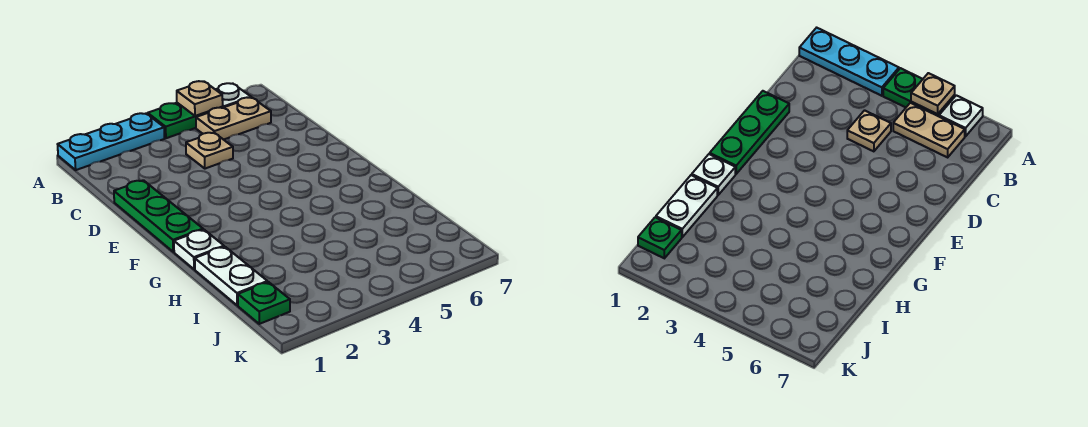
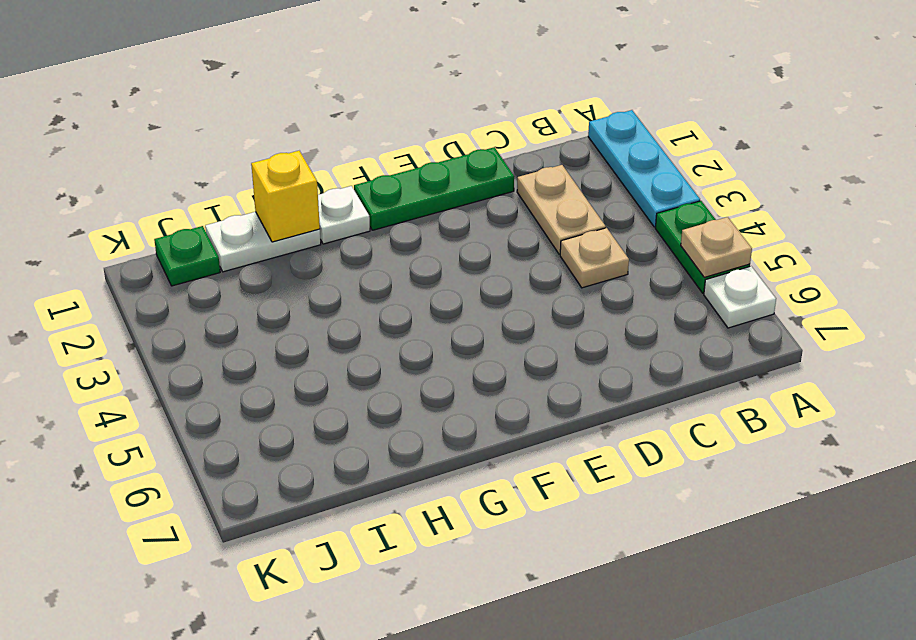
tan plate B5:B6 level 1 -> tan plate C2:C3 level 1
none -> yellow brick H1 level 2

